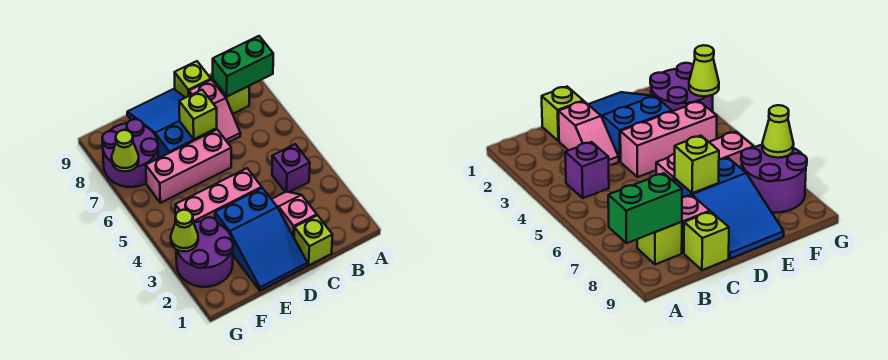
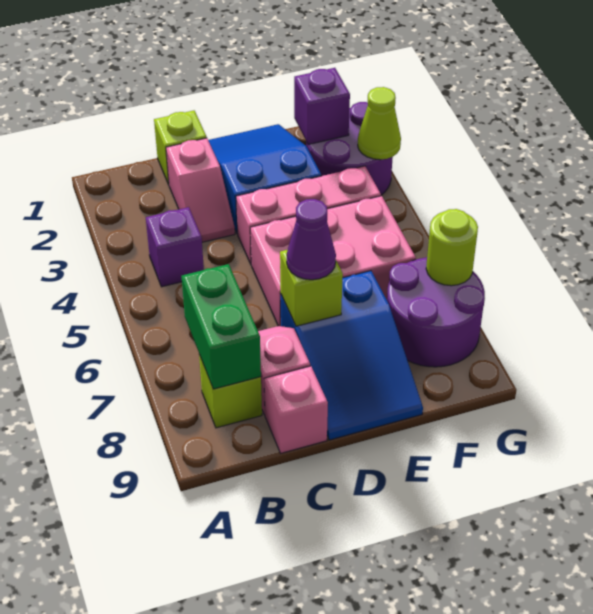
green brick A8:B8 level 2 -> green brick B7:B8 level 2
lime brick C9 level 1 -> pink brick C9 level 1
pink brick D6:F6 level 1 -> pink brick D5:F6 level 1
none -> purple cone D7 level 3
none -> purple brick F2 level 2
lime cone G7 level 2 -> lime round brick G7 level 2

